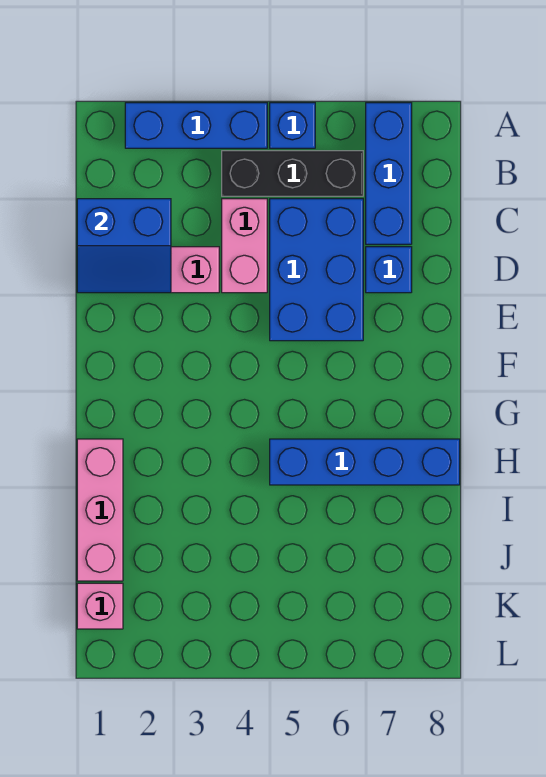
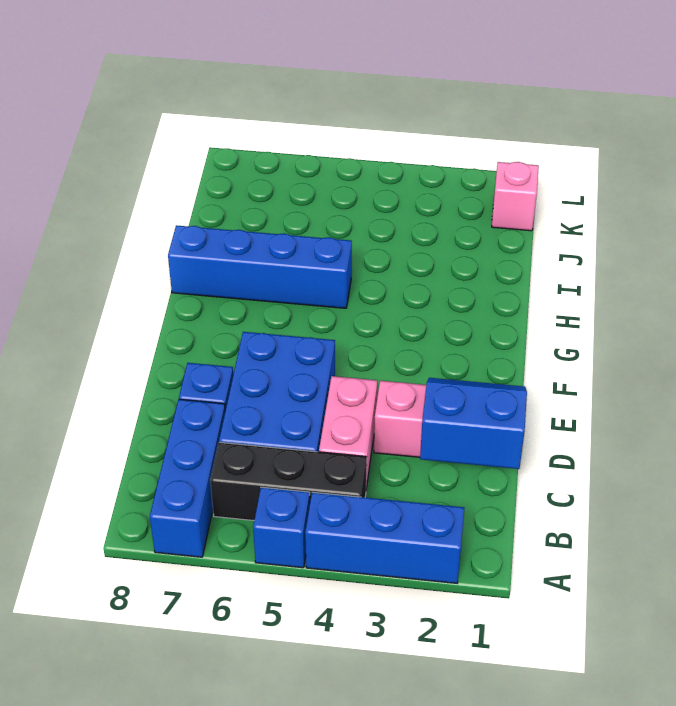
pink brick H1:J1 level 1 -> none

